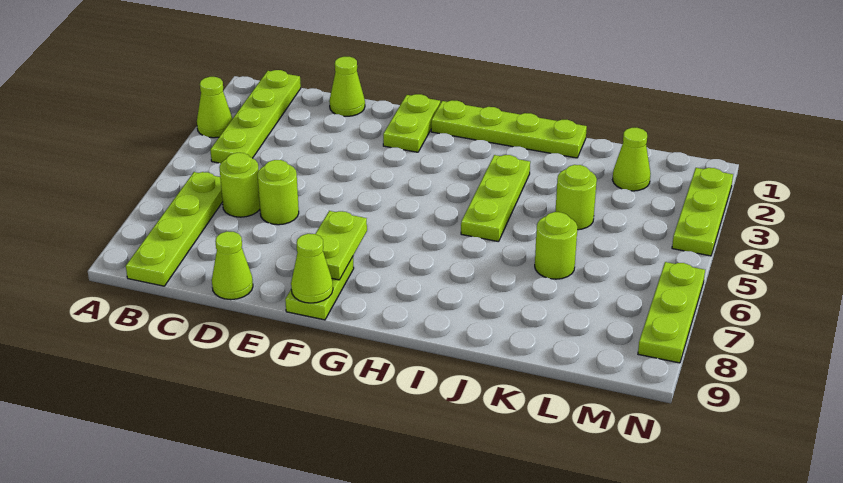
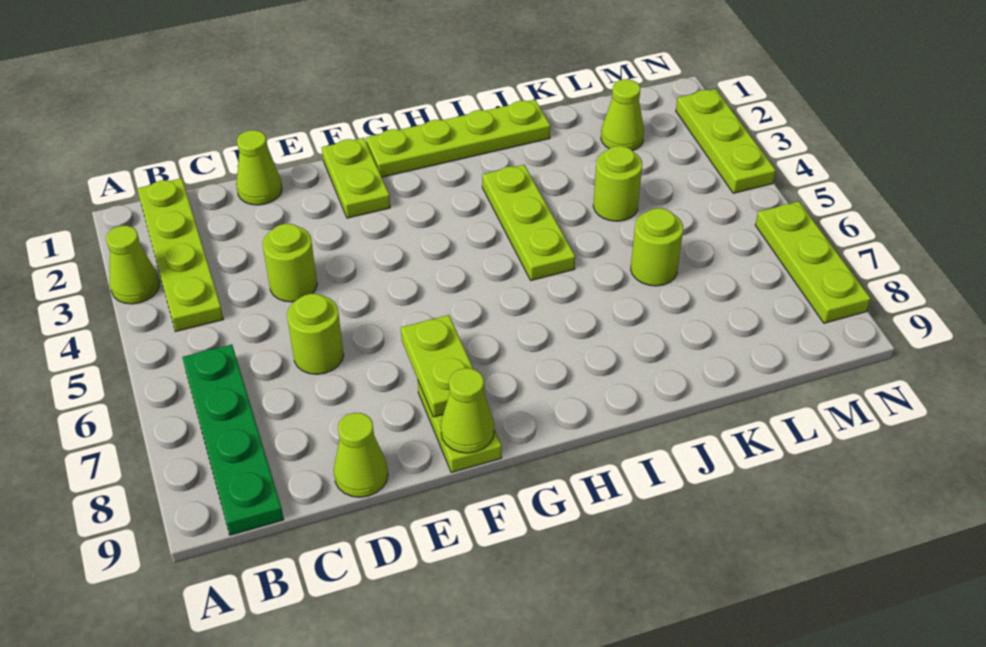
lime plate B6:B9 level 1 -> green plate B6:B9 level 1
lime round brick C6 level 1 -> lime round brick D4 level 1

